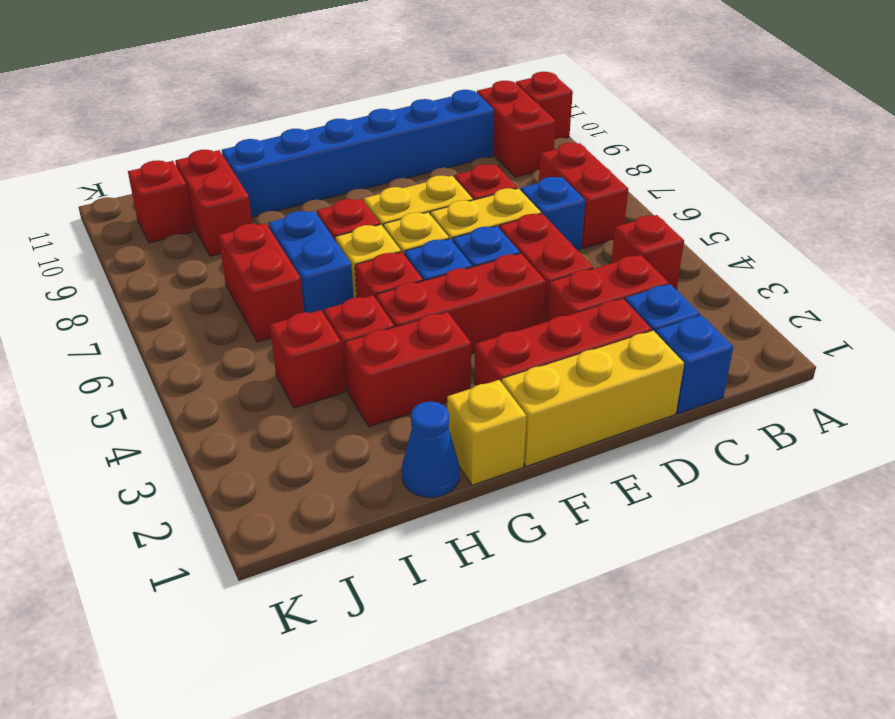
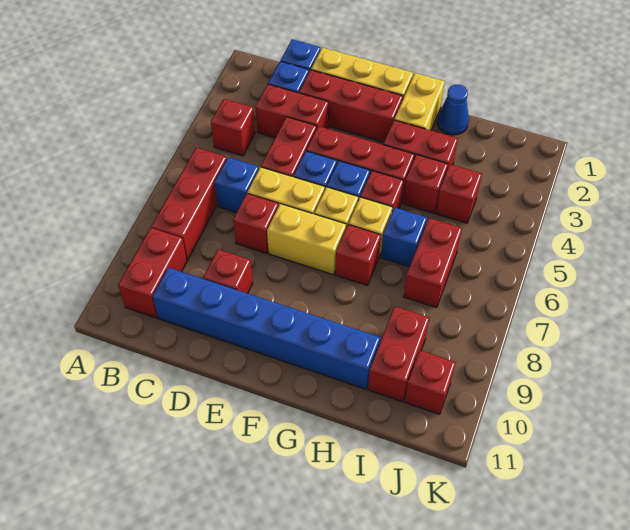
red brick A10 level 1 -> red brick D9 level 1
red brick B6:B7 level 1 -> red brick B6:B8 level 1
yellow brick G1 level 1 -> yellow brick G1:G2 level 1
blue brick H6:H7 level 1 -> blue brick H6 level 1

